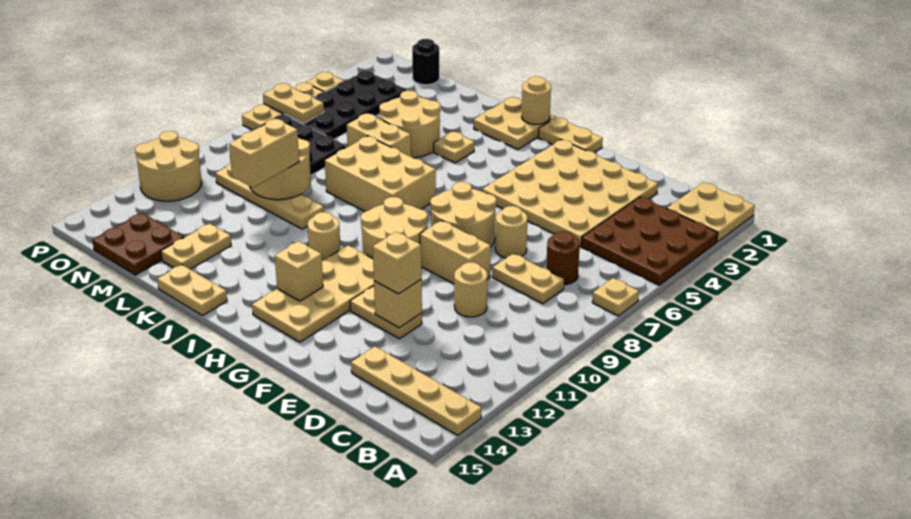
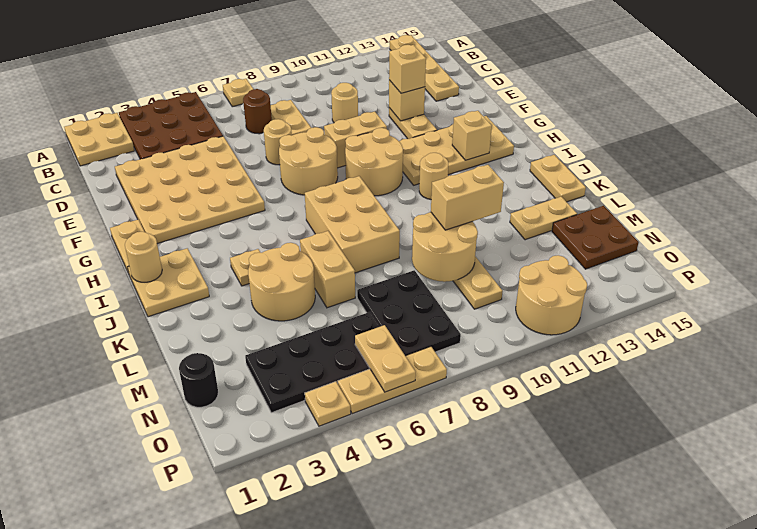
tan brick E9:F9 level 1 -> tan brick F9:F10 level 1

